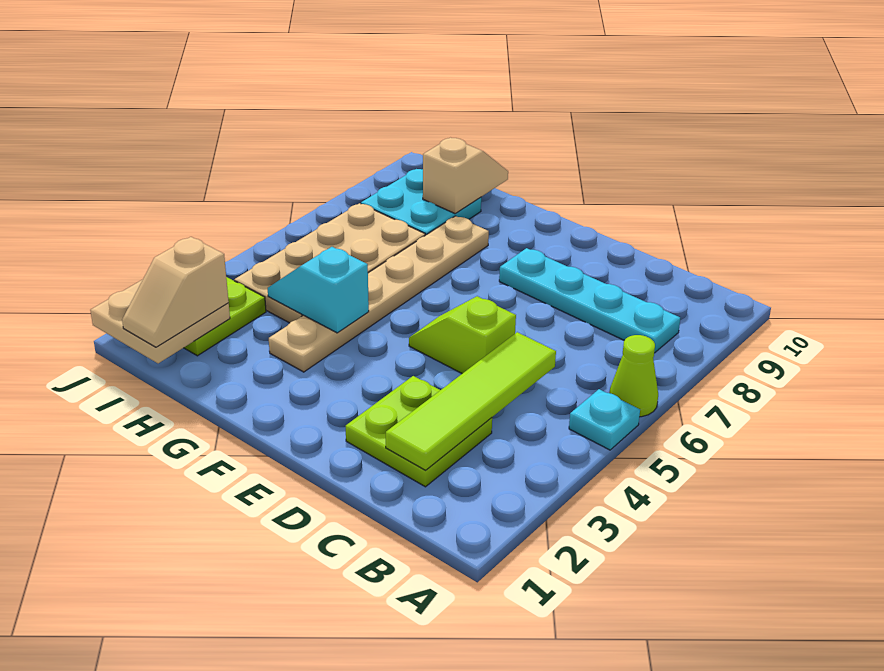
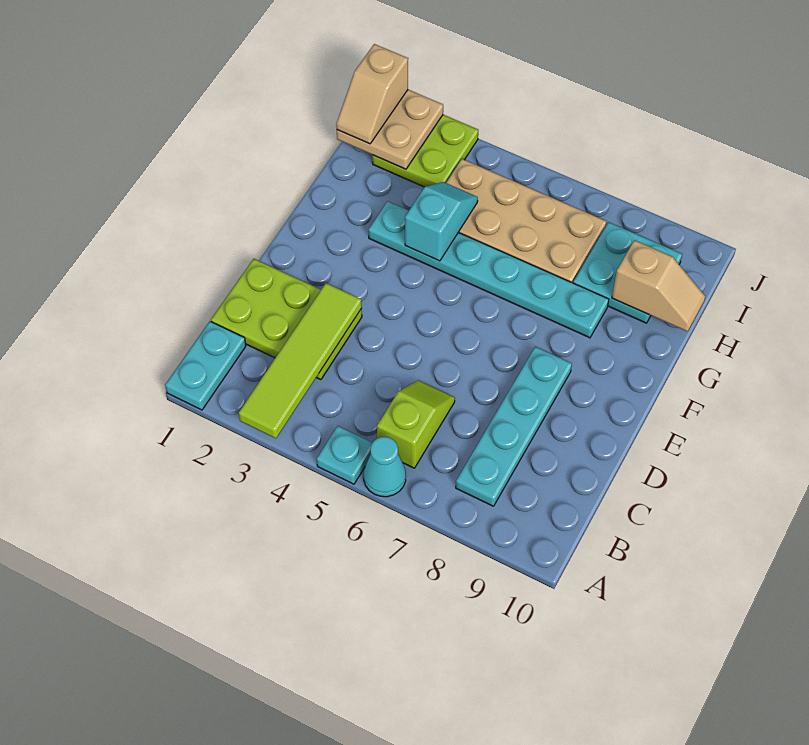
none -> cyan plate A1:B1 level 1
lime cone A6 level 1 -> cyan cone A6 level 1
lime plate C2:D3 level 1 -> lime plate C1:D3 level 1
lime tile C2:C5 level 2 -> lime tile A3:D3 level 2
lime slope D5:E5 level 1 top D -> lime slope B6:C6 level 1 top B
tan plate G3:G8 level 1 -> cyan plate G3:G8 level 1
tan slope I1:I2 level 3 top 2 -> tan slope I1:J1 level 3 top J

